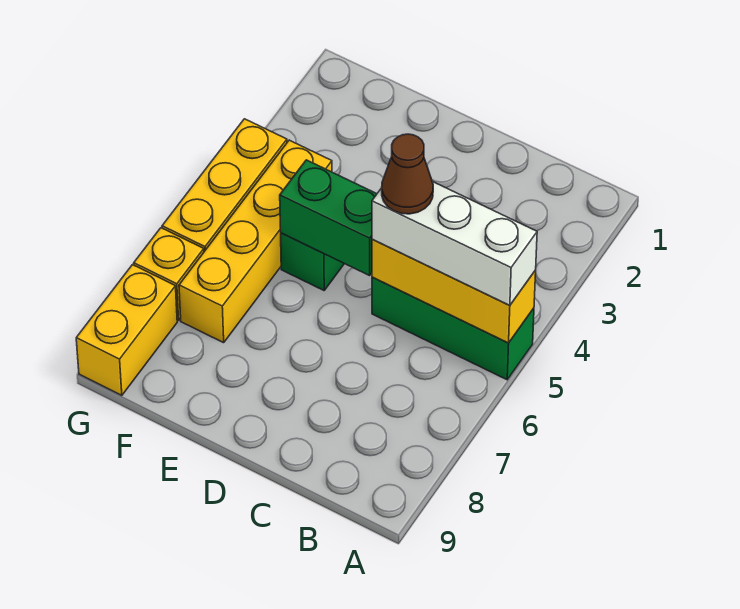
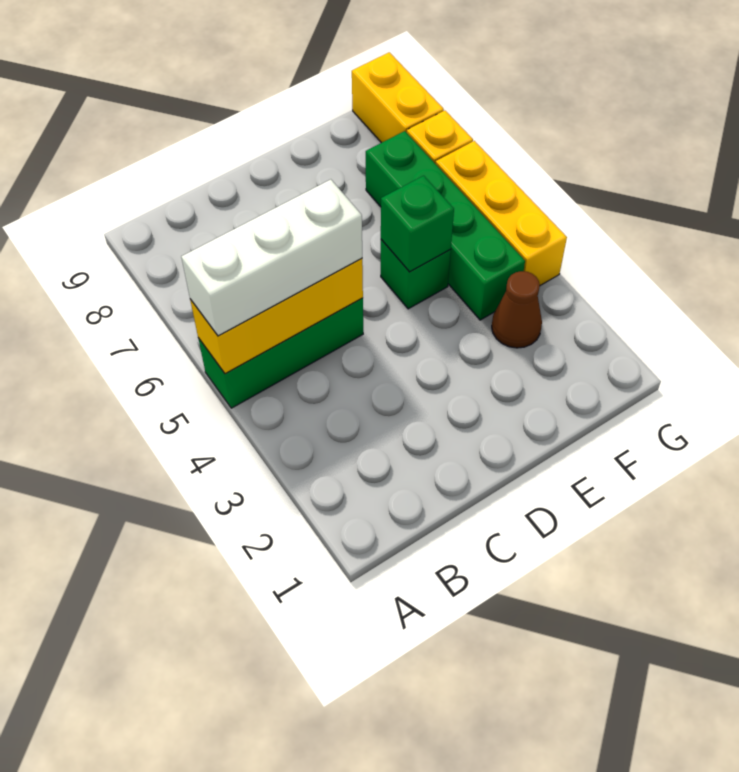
brown cone C5 level 4 -> brown cone F3 level 1
green brick D5:E5 level 2 -> green brick E5 level 2
yellow brick F4:F7 level 1 -> green brick F4:F7 level 1

